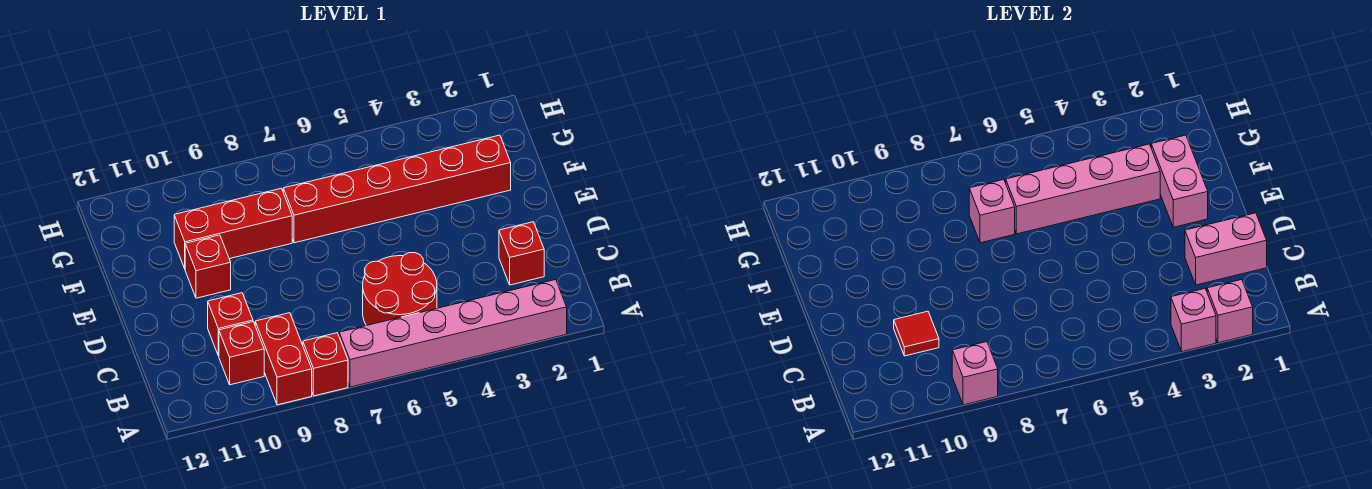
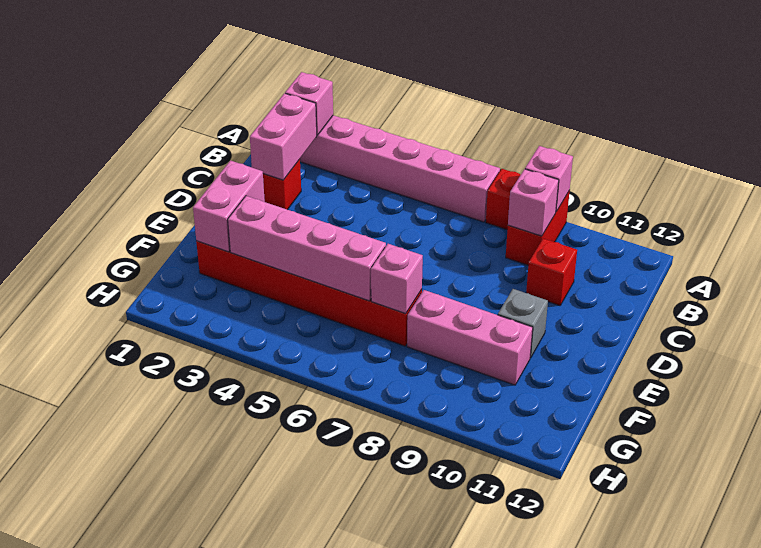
pink brick A3 level 2 -> pink brick B9 level 2
red round brick B5:C6 level 1 -> none
red brick B10 level 1 -> none
pink brick C1:C2 level 2 -> pink brick B2:C2 level 2
red tile C10 level 2 -> none
red brick E10 level 1 -> grey brick E10 level 1
red brick F8:F10 level 1 -> pink brick F8:F10 level 1

